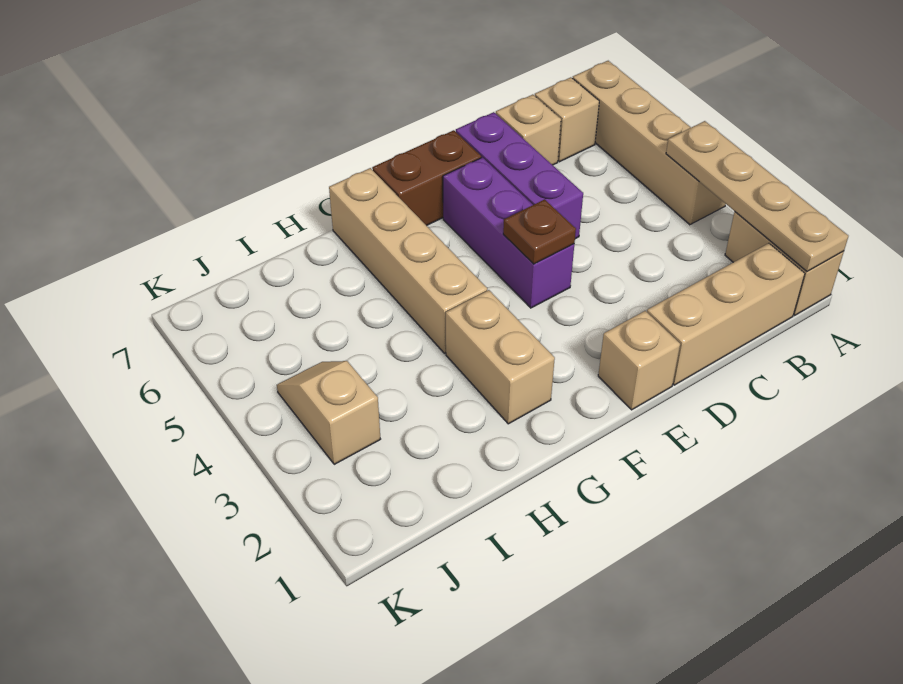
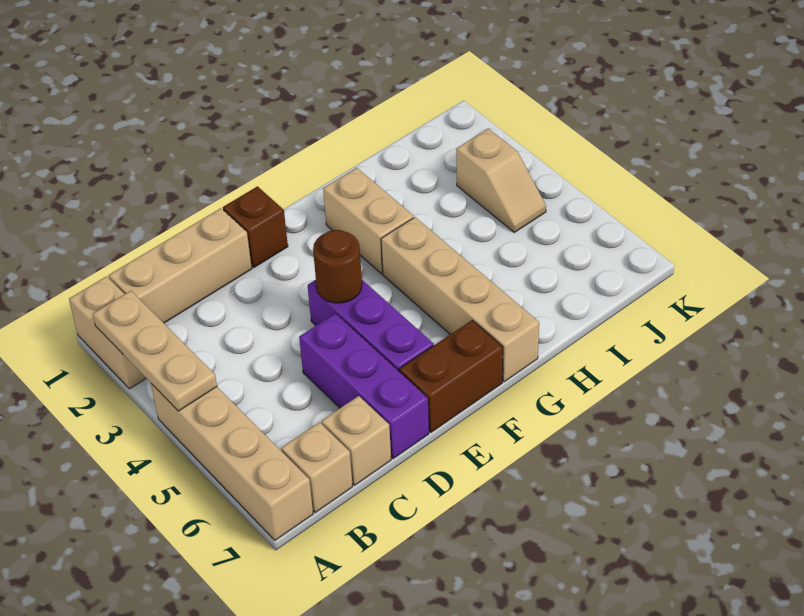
tan plate A1:A4 level 2 -> tan plate A2:A4 level 2
tan brick E1 level 1 -> brown brick E1 level 1
brown plate E4 level 2 -> brown round brick E4 level 2

